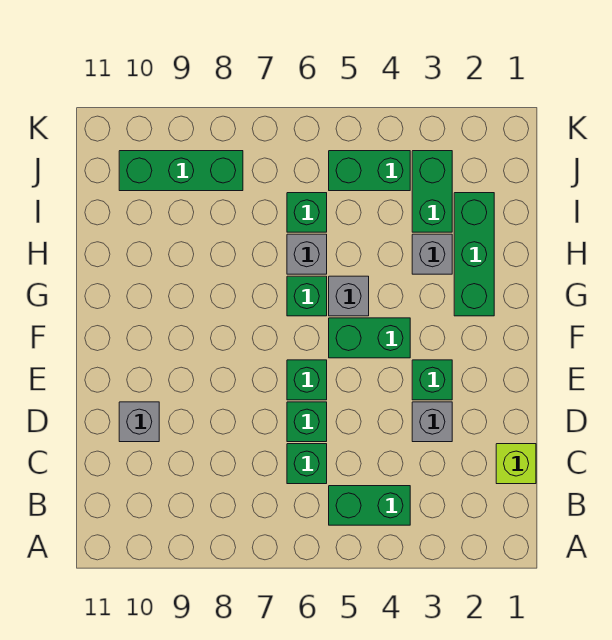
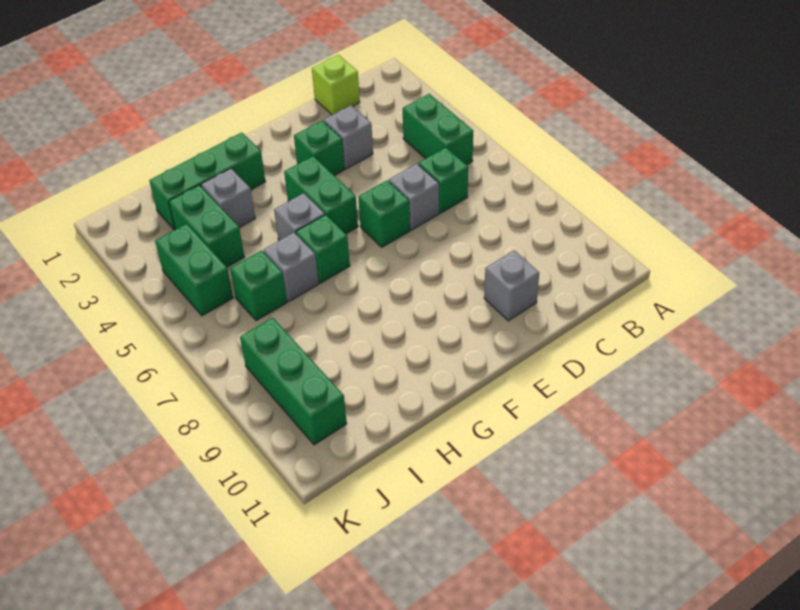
green brick D6 level 1 -> grey brick D6 level 1
green brick I3:J3 level 1 -> green brick I3:I4 level 1

